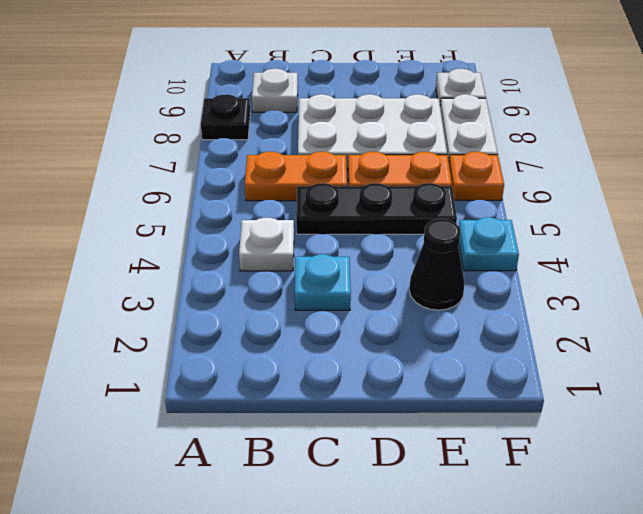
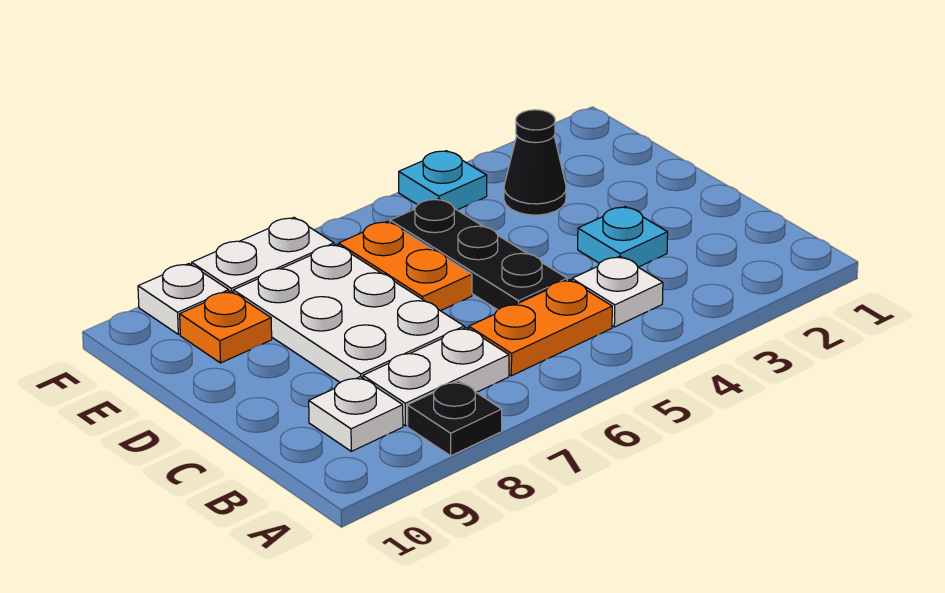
orange plate B6:C6 level 1 -> orange plate B5:B6 level 1
none -> white plate B7:B8 level 1
orange plate F6 level 1 -> orange plate E9 level 1

